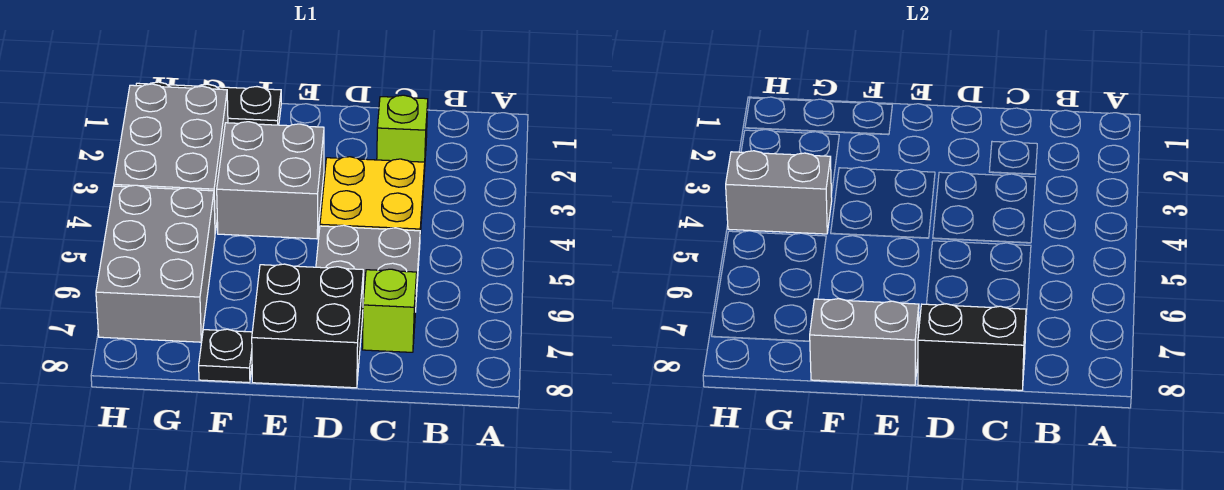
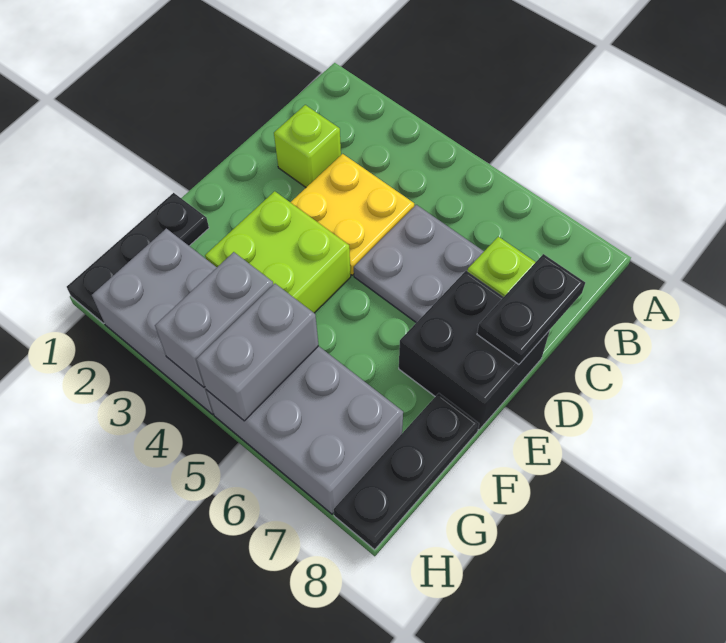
black brick C8:D8 level 2 -> black plate C8:D8 level 2
grey brick E3:F4 level 1 -> lime brick E3:F4 level 1
grey brick E8:F8 level 2 -> grey brick G5:H5 level 2
black plate F8 level 1 -> black plate F8:H8 level 1

